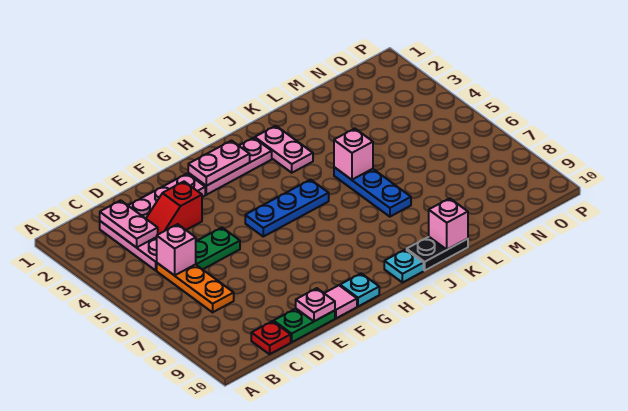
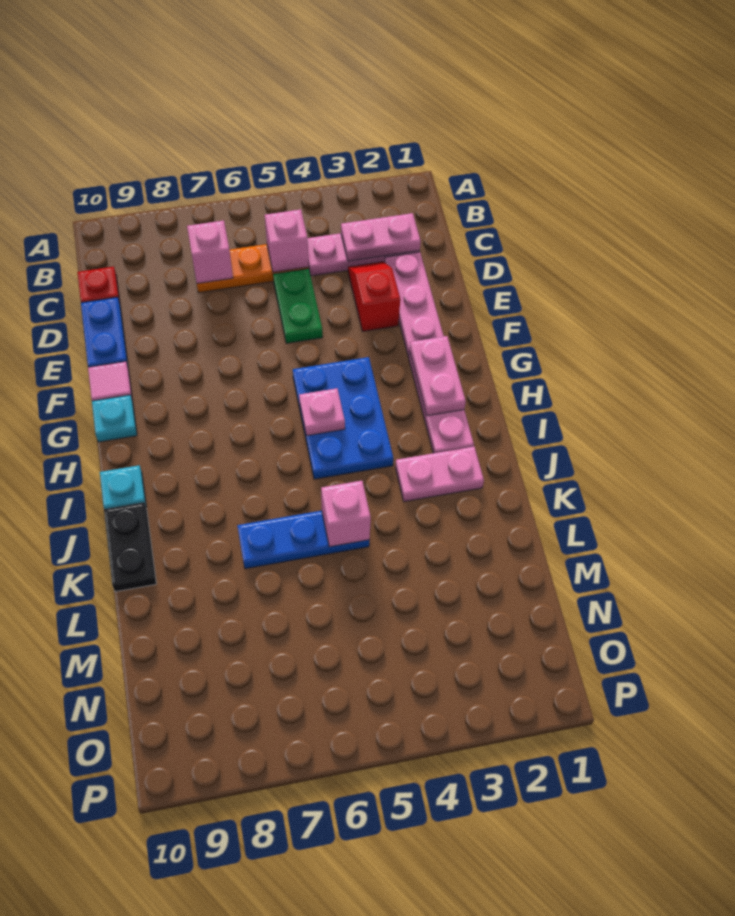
green plate D10:E10 level 1 -> blue plate D10:E10 level 1
pink plate E10 level 2 -> pink plate H5 level 2
blue plate G5:I5 level 1 -> blue plate G4:I5 level 1
pink brick K10 level 2 -> pink brick C7 level 2

